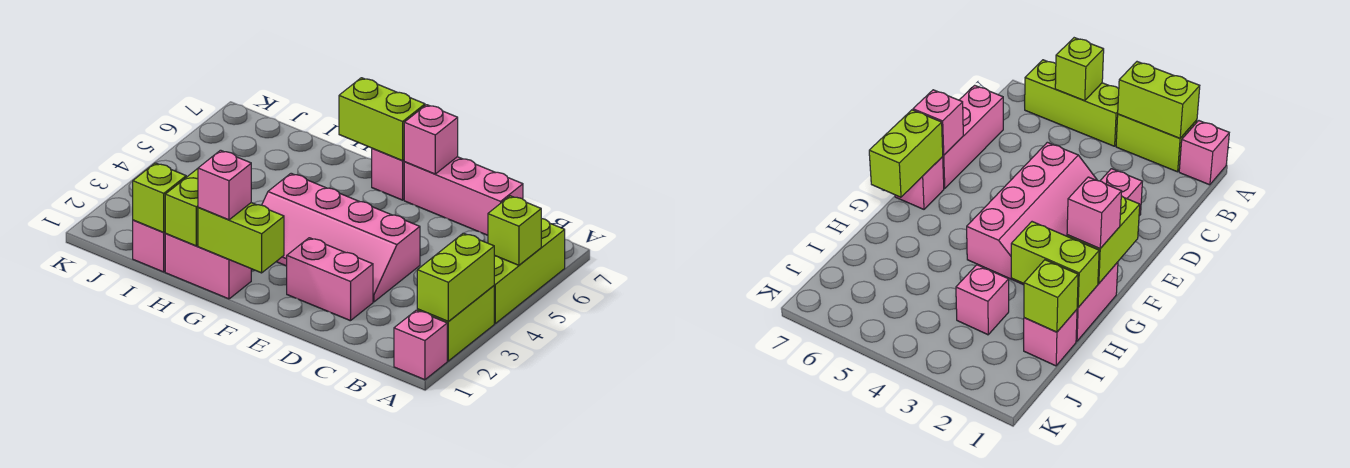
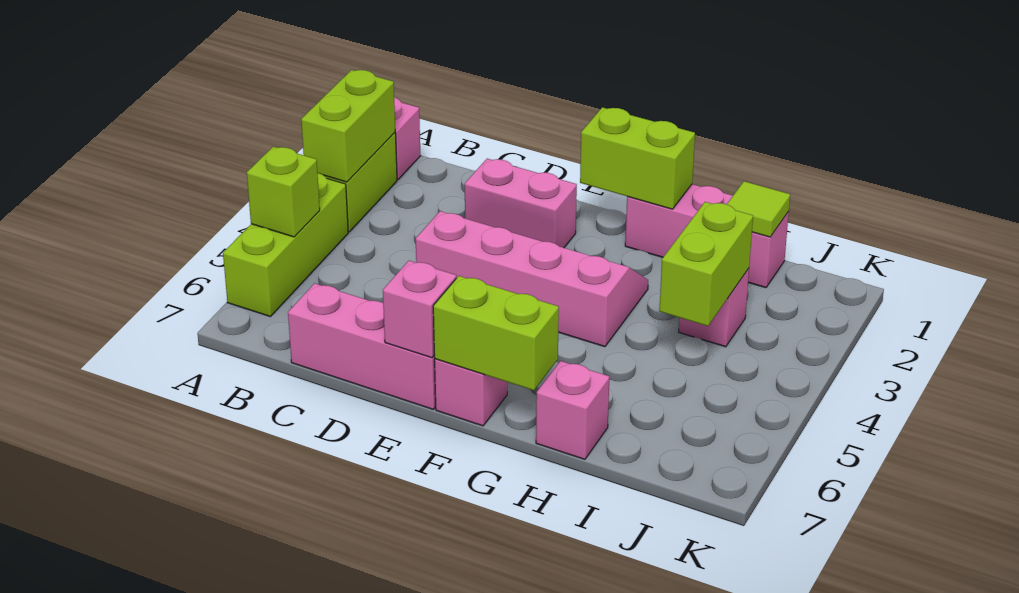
pink brick G1 level 3 -> pink brick H7 level 1
lime brick H1:H2 level 2 -> lime brick I3:I4 level 2
lime brick I1 level 2 -> lime tile I1 level 2

